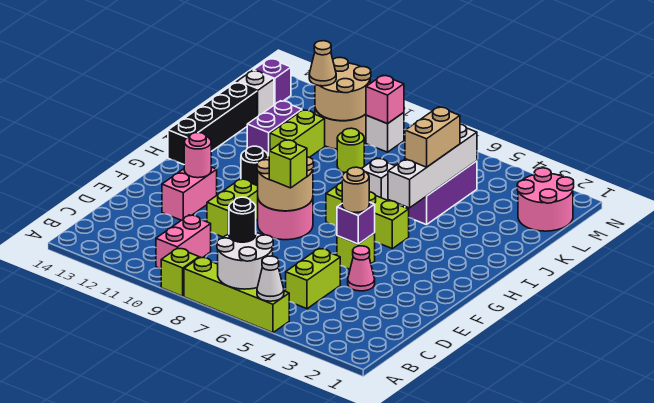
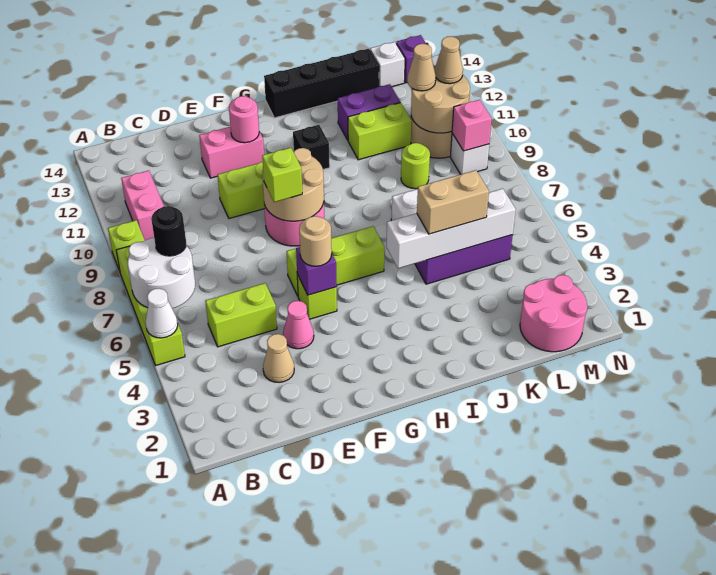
pink brick B10:C10 level 1 -> pink brick B10:B11 level 1
none -> tan cone D3 level 1
lime brick H5:H7 level 1 -> lime brick F6:H6 level 1
black round brick H11 level 1 -> black brick H11 level 1
none -> tan cone M11 level 3

